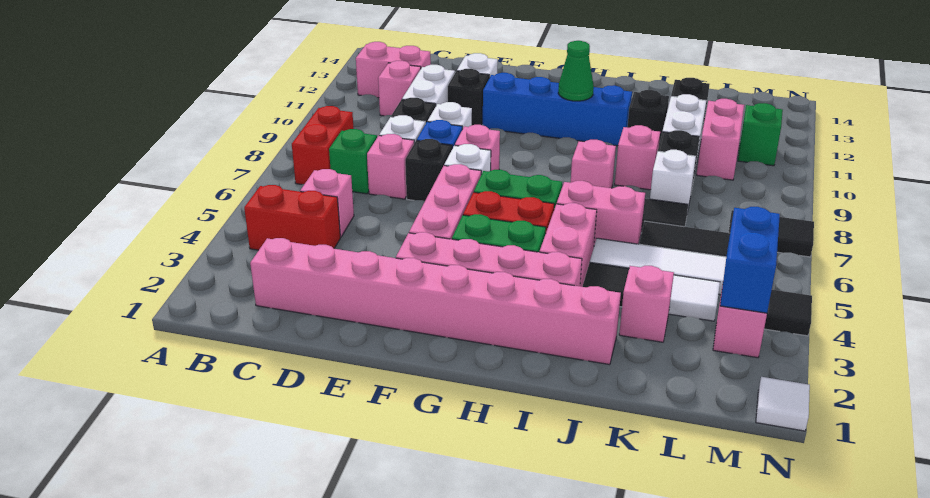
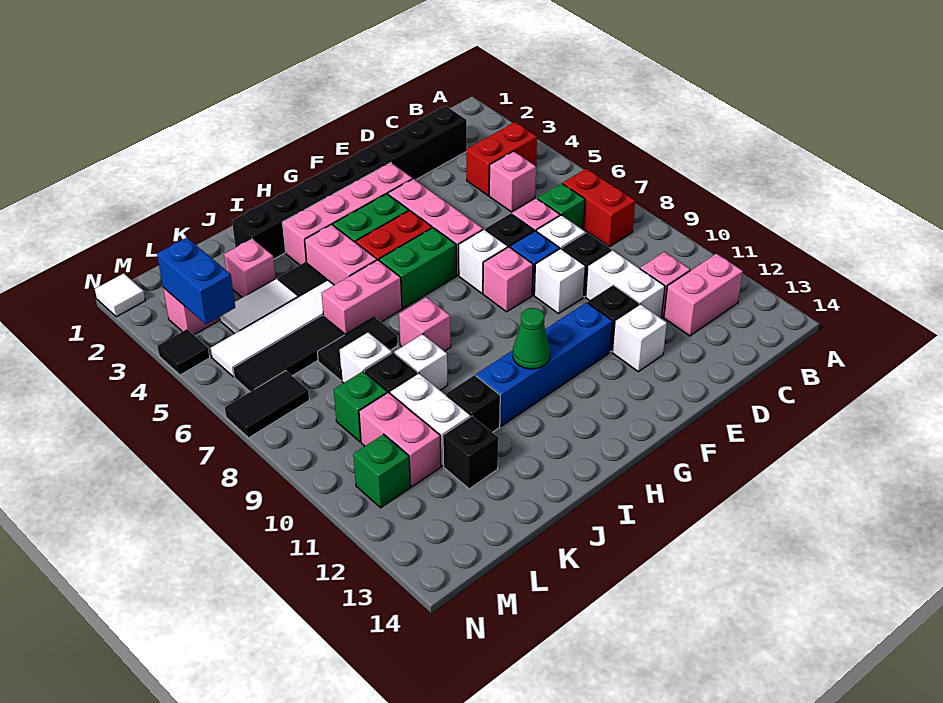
pink brick C2:J2 level 1 -> black brick C2:J2 level 1
pink brick J9 level 1 -> white brick J9 level 1
none -> green brick L9 level 1

